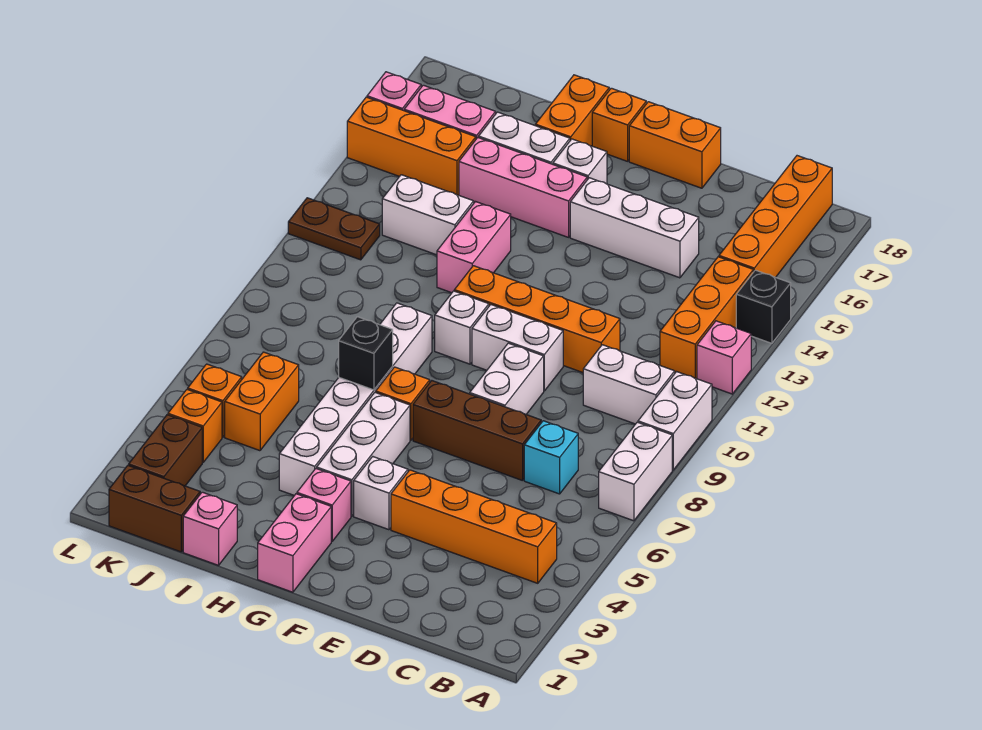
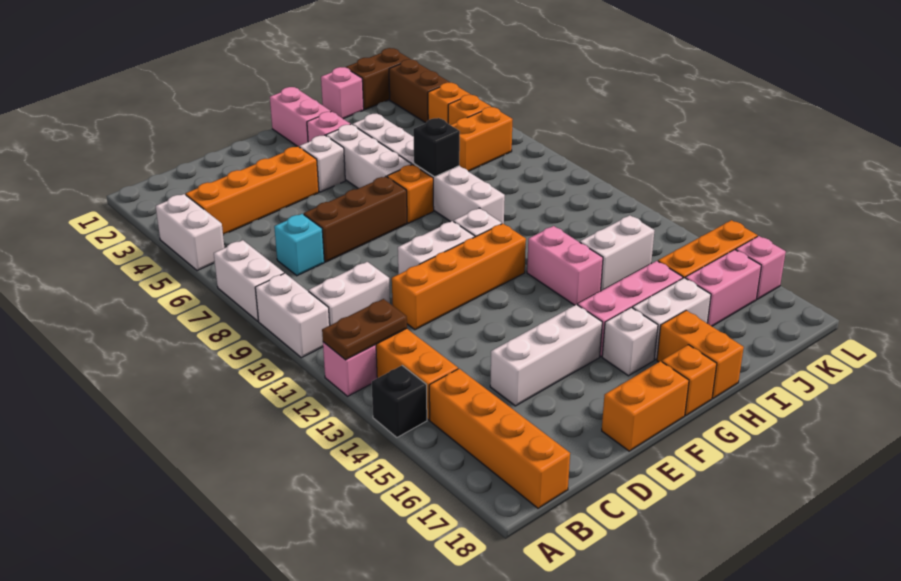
white brick E8:E9 level 1 -> white brick A4:A5 level 1
orange brick J5:J6 level 1 -> orange brick J6:K6 level 1
brown plate K12:L12 level 1 -> brown plate A12:B12 level 2

